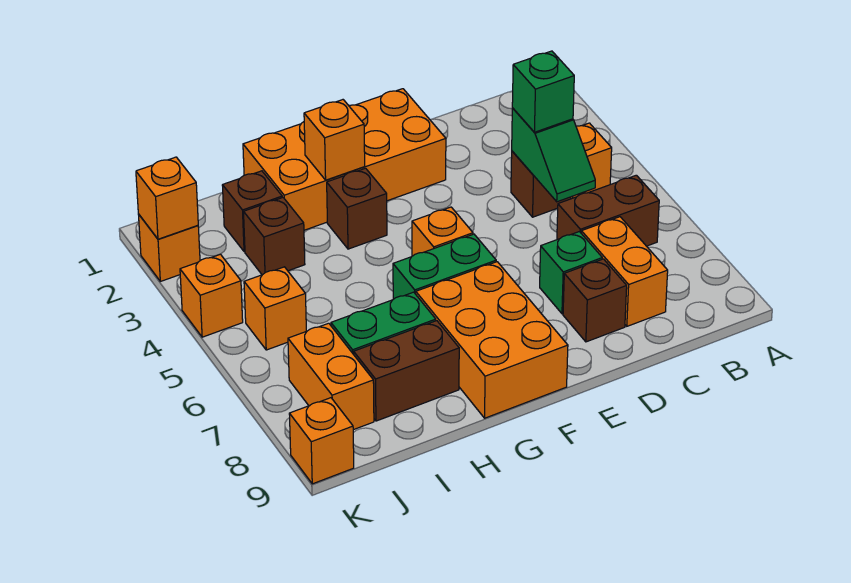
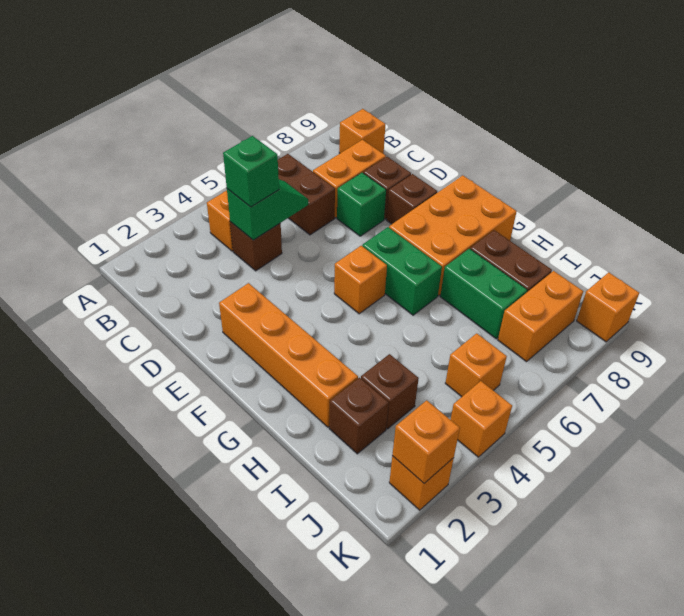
orange brick E1:H2 level 1 -> orange brick E2:H2 level 1
orange brick G2 level 2 -> orange brick B9 level 1
brown brick G3 level 1 -> brown brick E8 level 1

